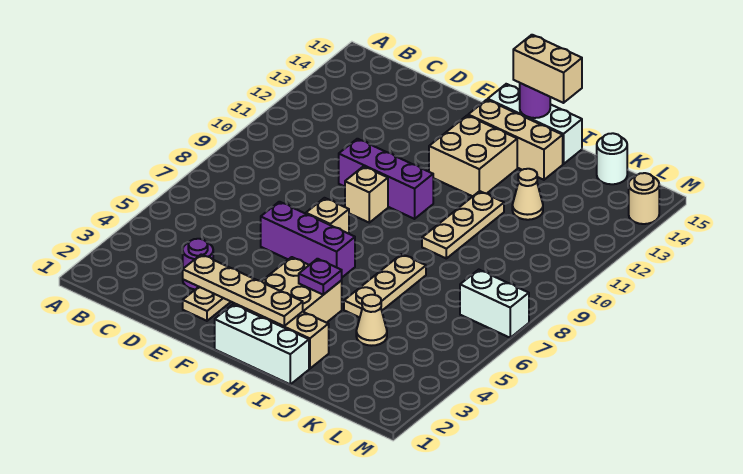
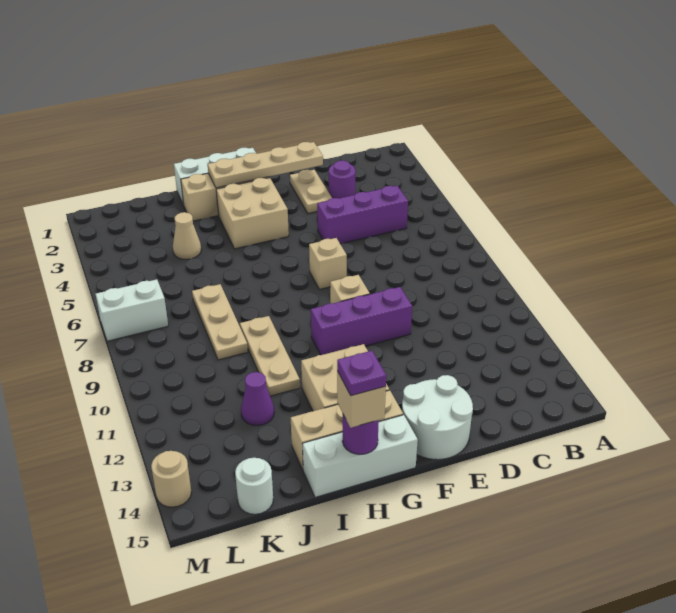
purple brick E6:G6 level 1 -> purple brick C5:E5 level 1
none -> white round brick E14:F15 level 1
purple plate H4 level 2 -> purple plate H15 level 4
tan brick H15:I15 level 3 -> tan brick H15 level 3
tan plate I5:I7 level 1 -> tan plate J7:J9 level 1
tan cone J12 level 1 -> purple cone J12 level 1

